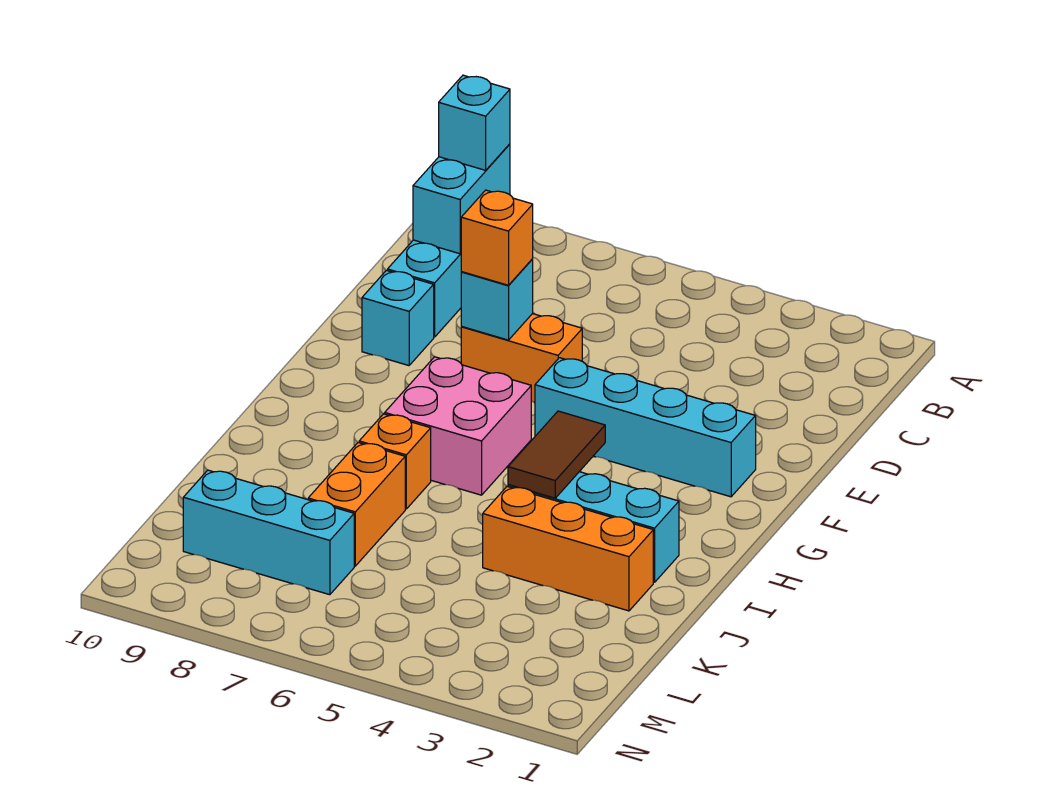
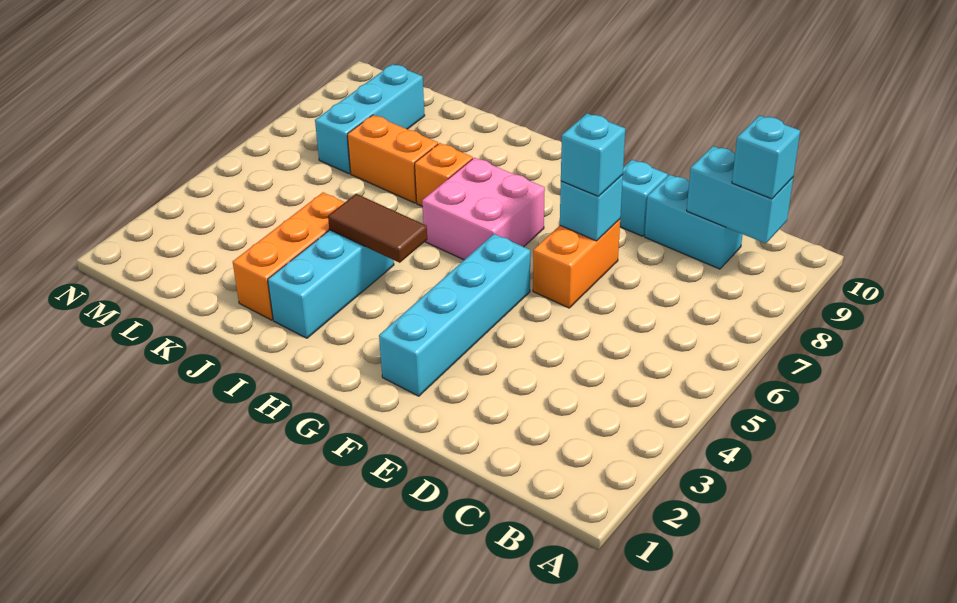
orange brick E7 level 3 -> cyan brick E7 level 3

